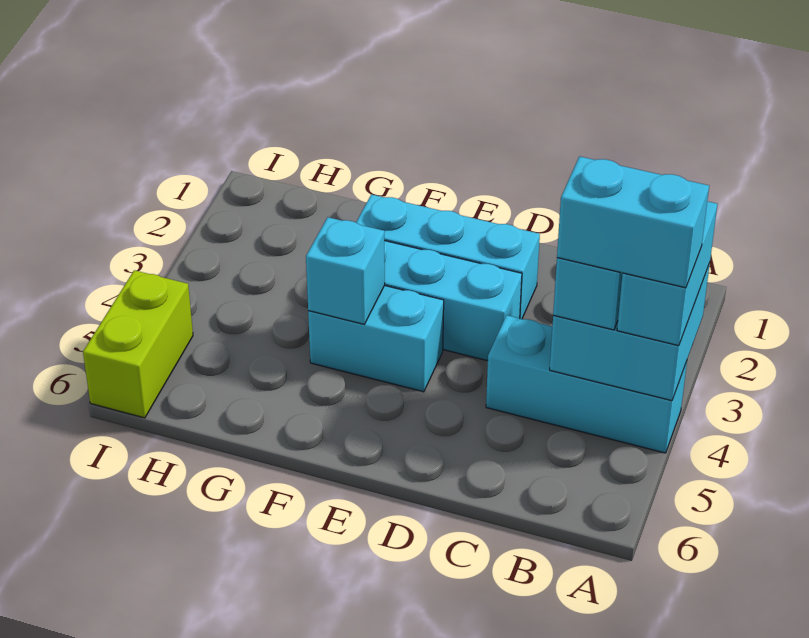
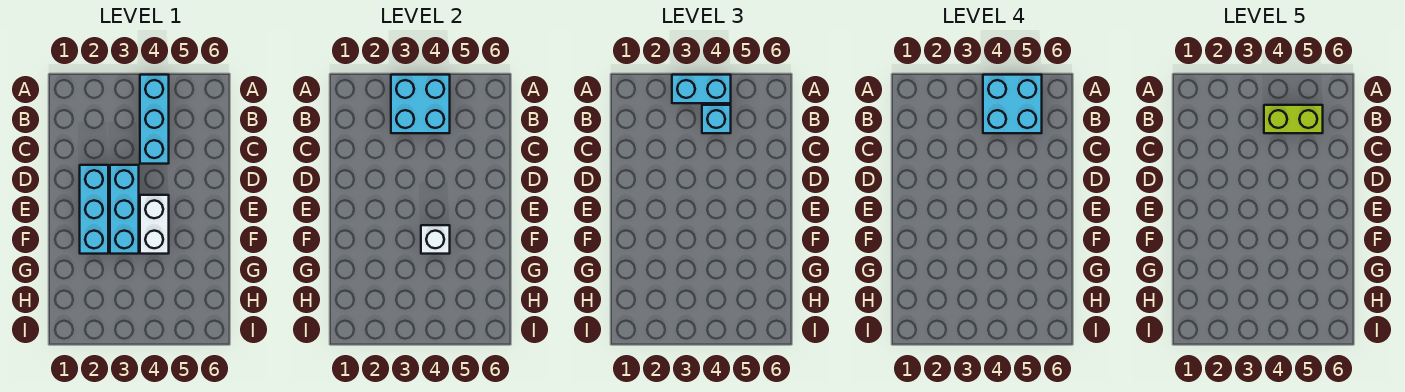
cyan brick A4:B4 level 4 -> cyan brick A4:B5 level 4
cyan brick E4:F4 level 1 -> white brick E4:F4 level 1
cyan brick F4 level 2 -> white brick F4 level 2
lime brick I5:I6 level 1 -> lime brick B4:B5 level 5

